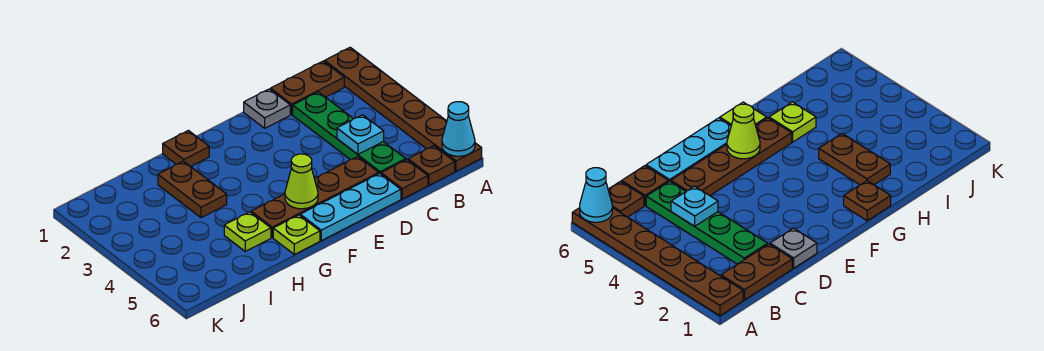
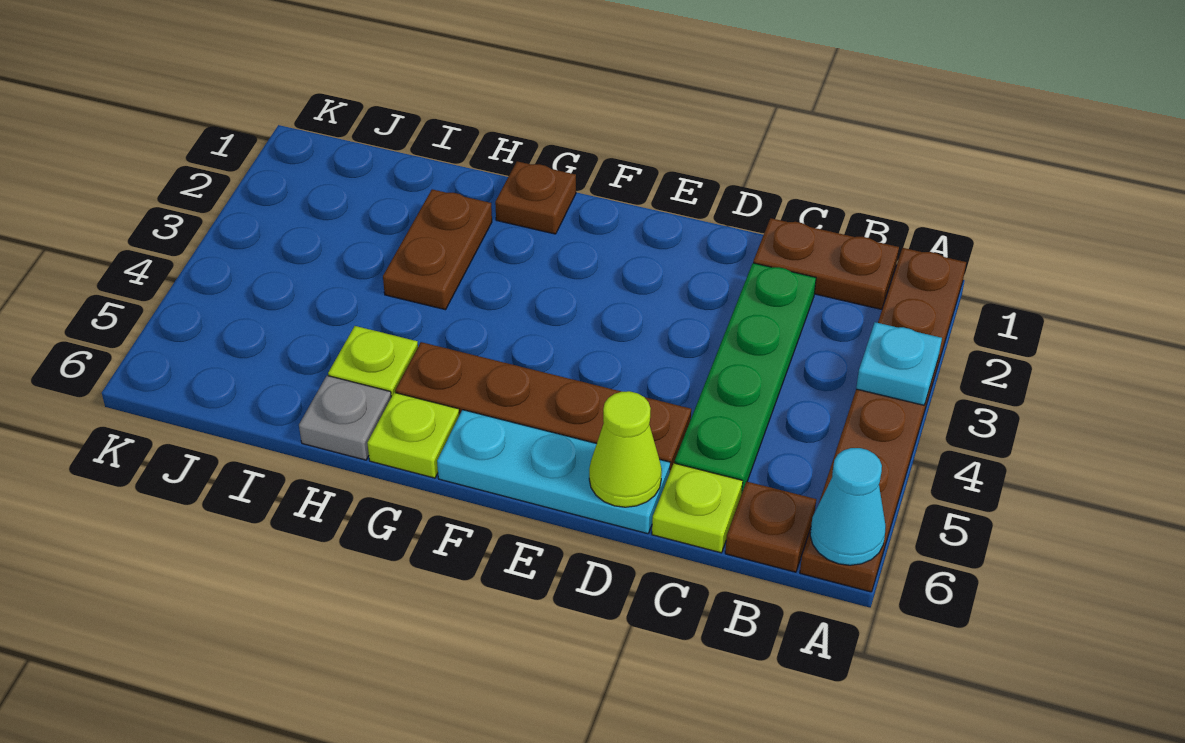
cyan plate C4 level 2 -> cyan plate A3 level 2
brown plate C6 level 1 -> lime plate C6 level 1
grey plate D1 level 1 -> grey plate H6 level 1
lime cone F5 level 2 -> lime cone D6 level 2

